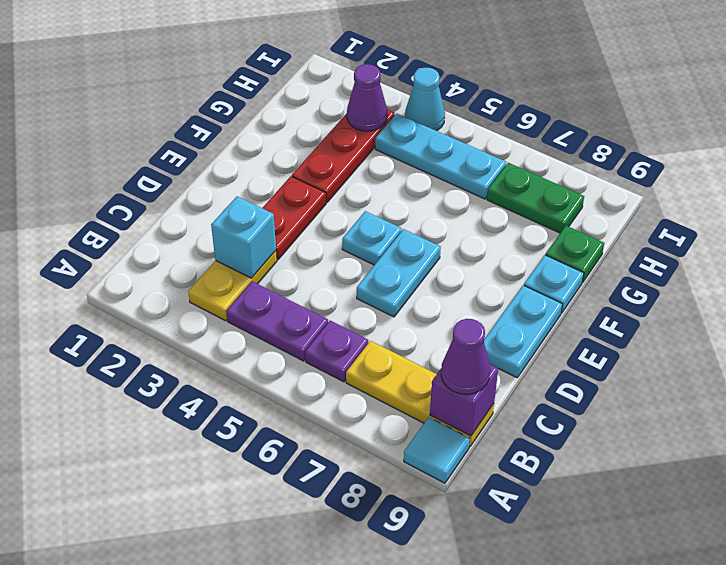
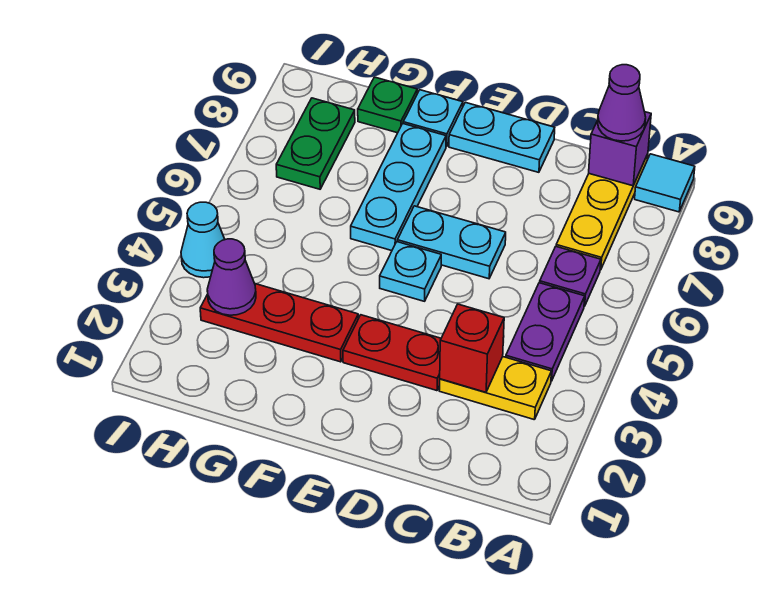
cyan brick C3 level 2 -> red brick C3 level 2
cyan plate H4:H6 level 1 -> cyan plate F6:F8 level 1

